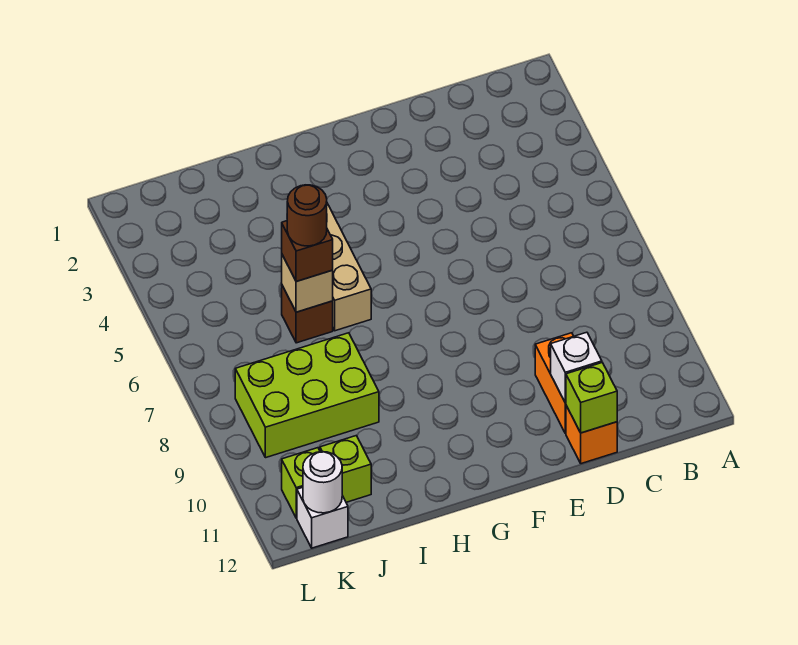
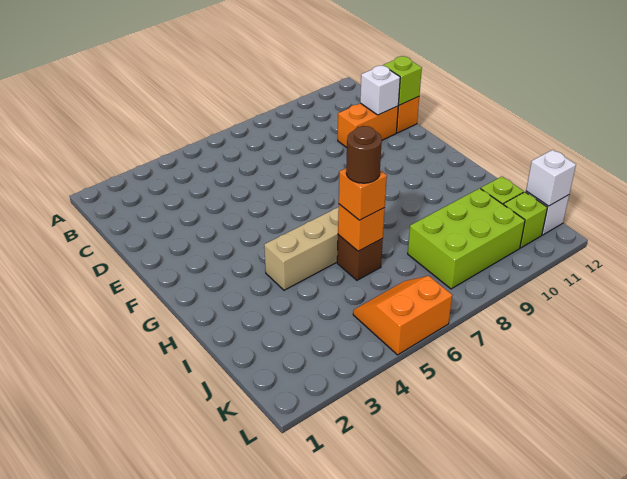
tan brick I6 level 2 -> orange brick I6 level 2
brown brick I6 level 3 -> orange brick I6 level 3
lime brick I8:K9 level 1 -> lime brick J8:K10 level 1
none -> orange slope K5:L6 level 1 top L
white round brick K12 level 2 -> white brick K12 level 2

